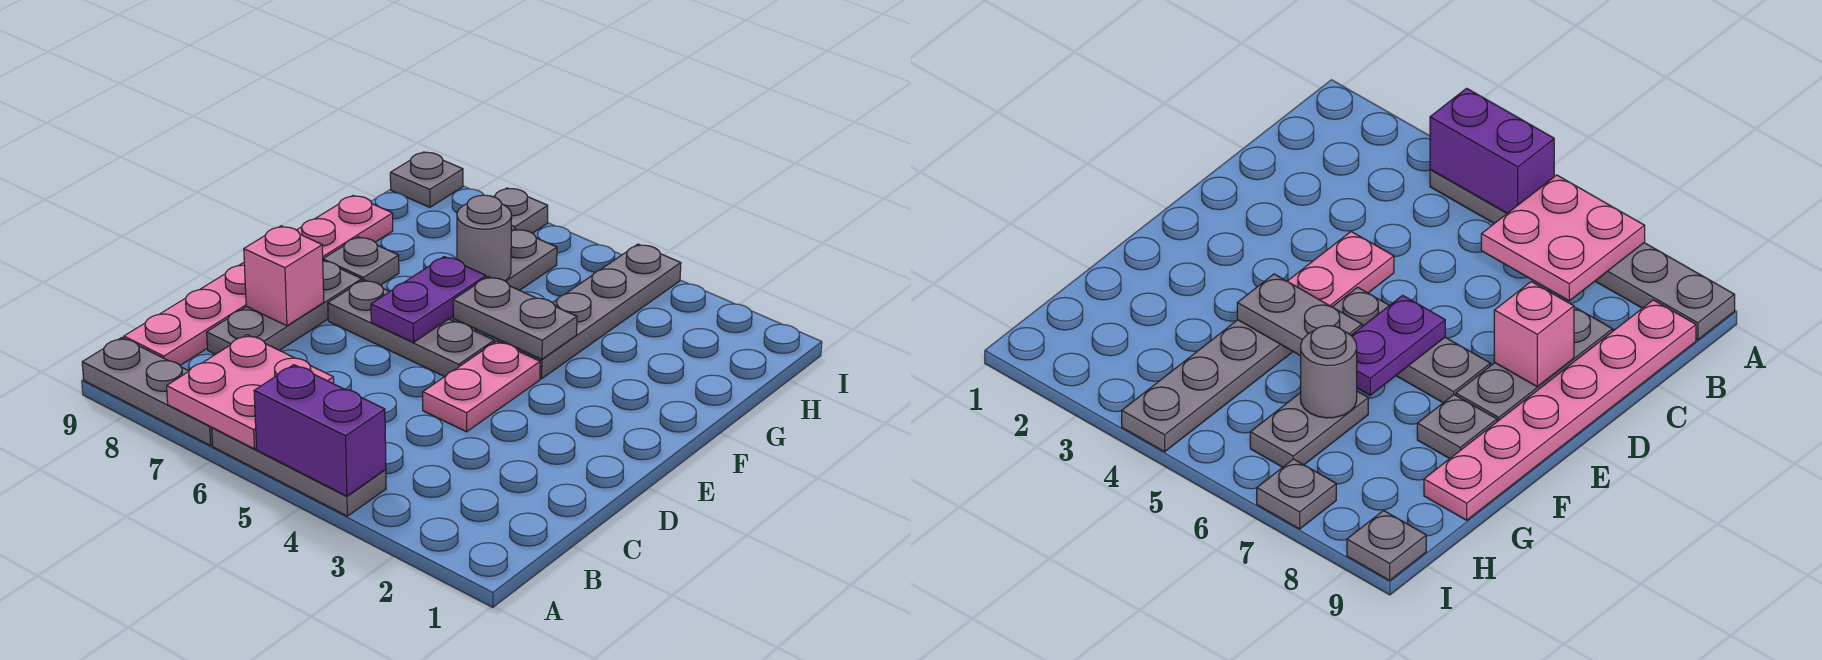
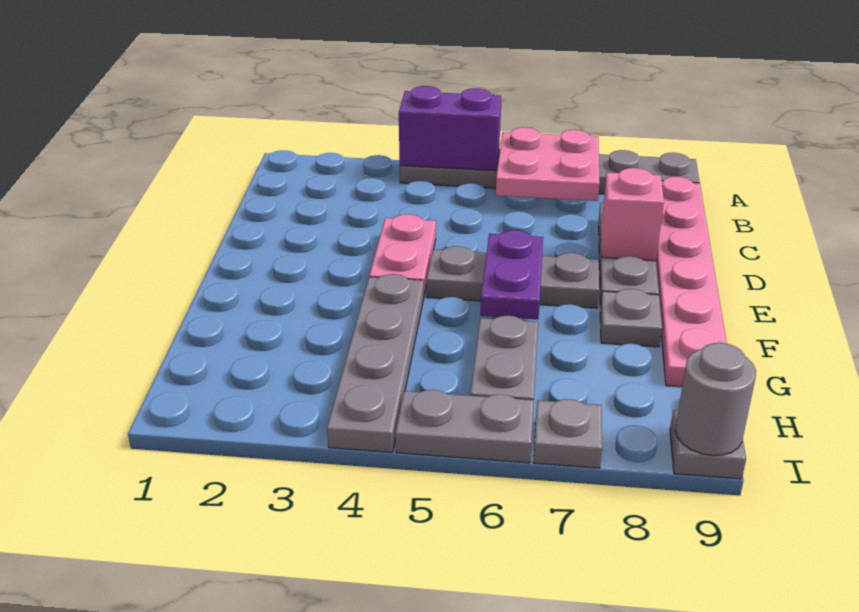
grey plate F4:F5 level 2 -> grey plate I5:I6 level 1
grey round brick G6 level 2 -> grey round brick I9 level 2

